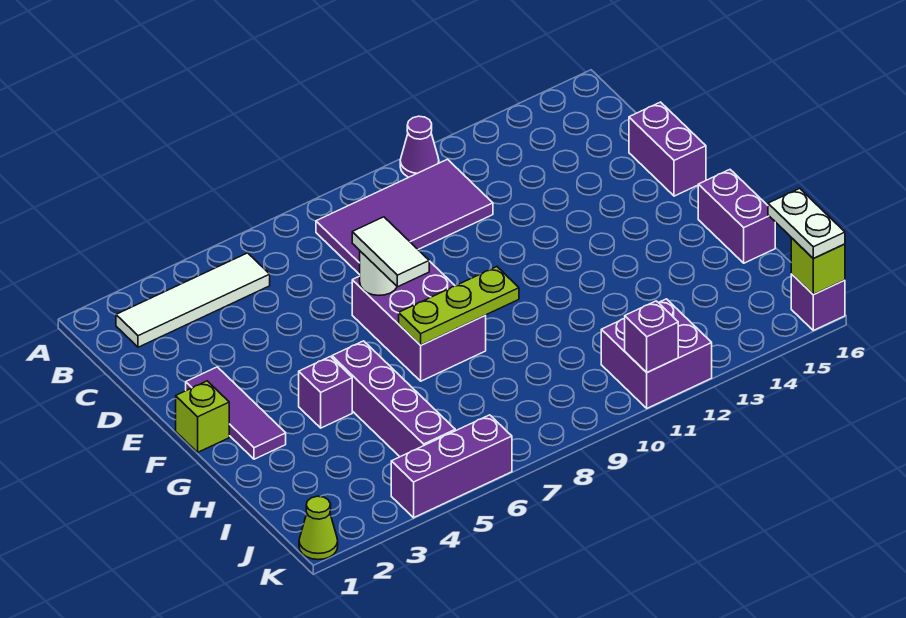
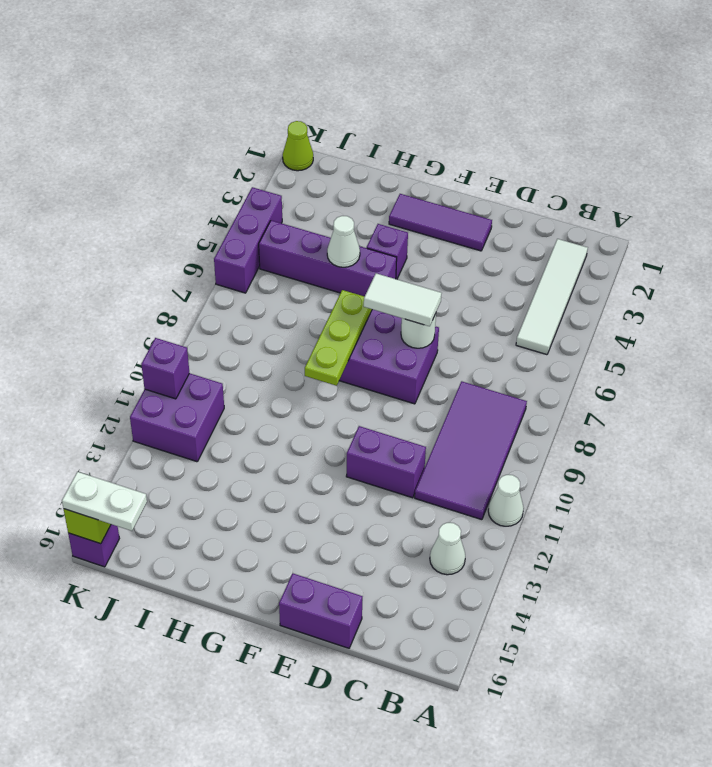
purple cone A11 level 1 -> white cone A11 level 1
none -> white cone B13 level 1
lime brick F1 level 1 -> none
purple brick G16:H16 level 1 -> purple brick D11:E11 level 1
none -> white cone H5 level 2

